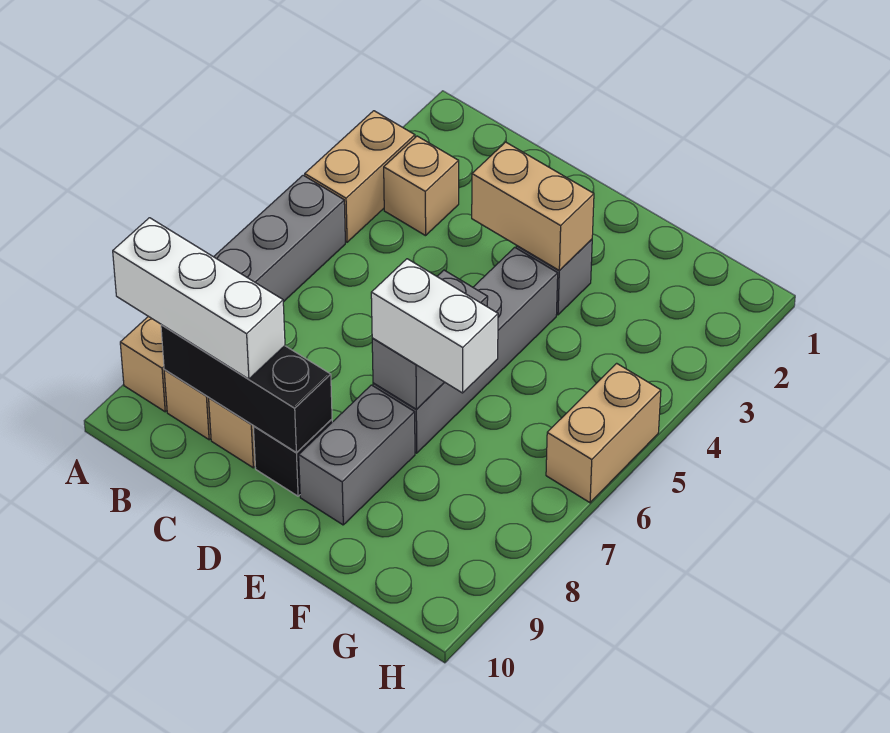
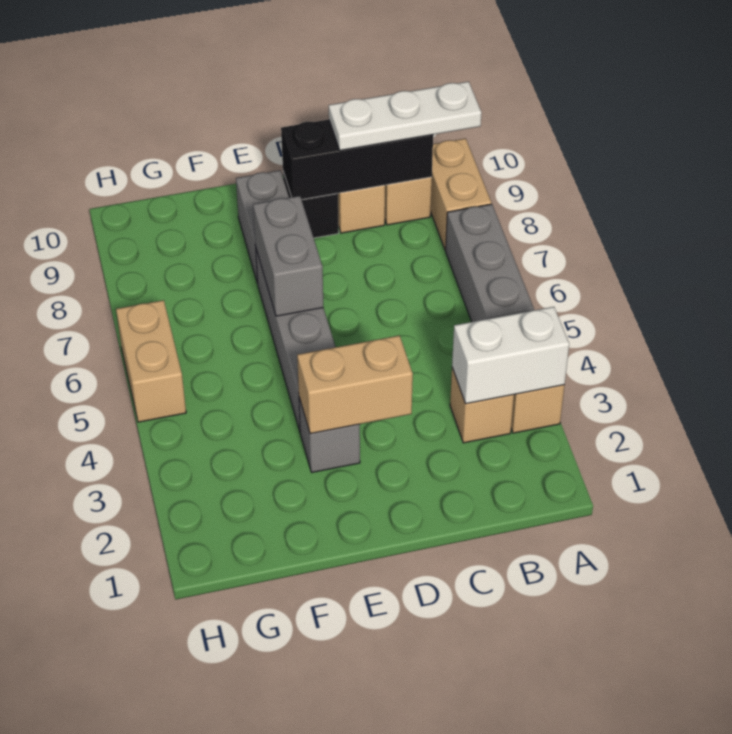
white brick A9:C9 level 3 -> white plate A9:C9 level 3
white brick E7:F7 level 3 -> white brick A3:B3 level 2

